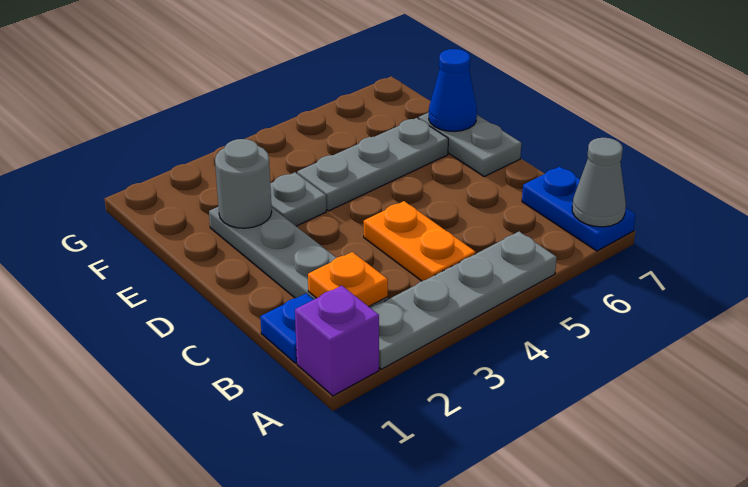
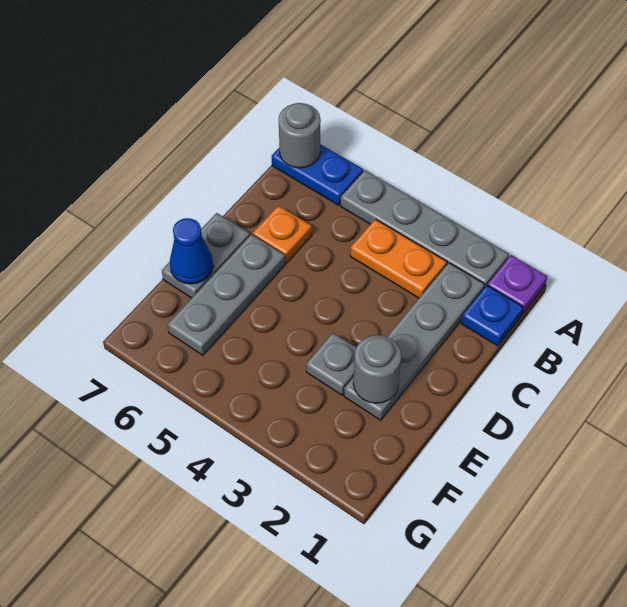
purple brick A1 level 1 -> purple plate A1 level 1
blue plate A7:B7 level 1 -> blue plate A6:A7 level 1
grey cone A7 level 2 -> grey round brick A7 level 2
orange plate B2 level 2 -> orange plate C6 level 1
orange plate B4:C4 level 1 -> orange plate B3:B4 level 1
grey plate E4:E6 level 1 -> grey plate D6:F6 level 1

